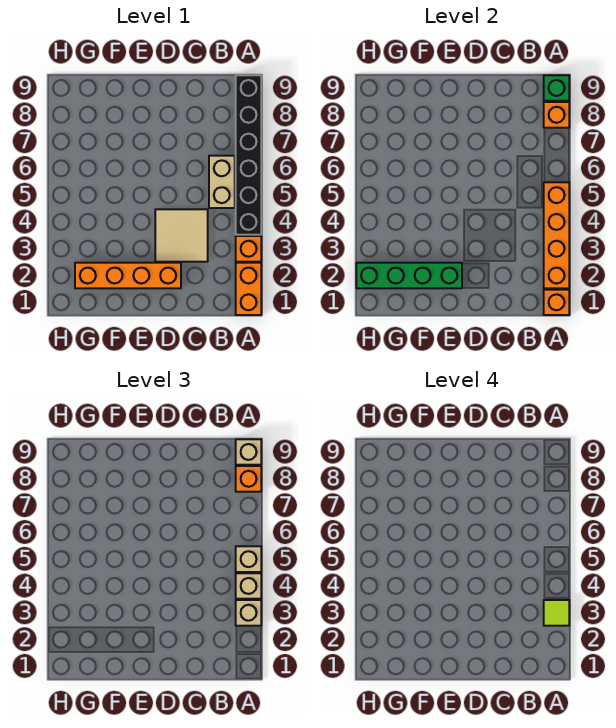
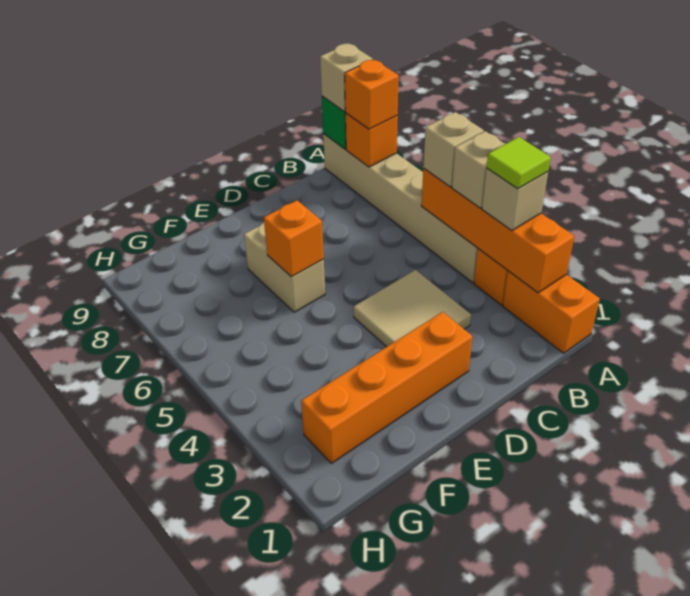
orange brick A1 level 2 -> orange brick E6 level 2
black brick A4:A9 level 1 -> tan brick A4:A9 level 1
tan brick B5:B6 level 1 -> tan brick E6:E7 level 1
green brick E2:H2 level 2 -> none

